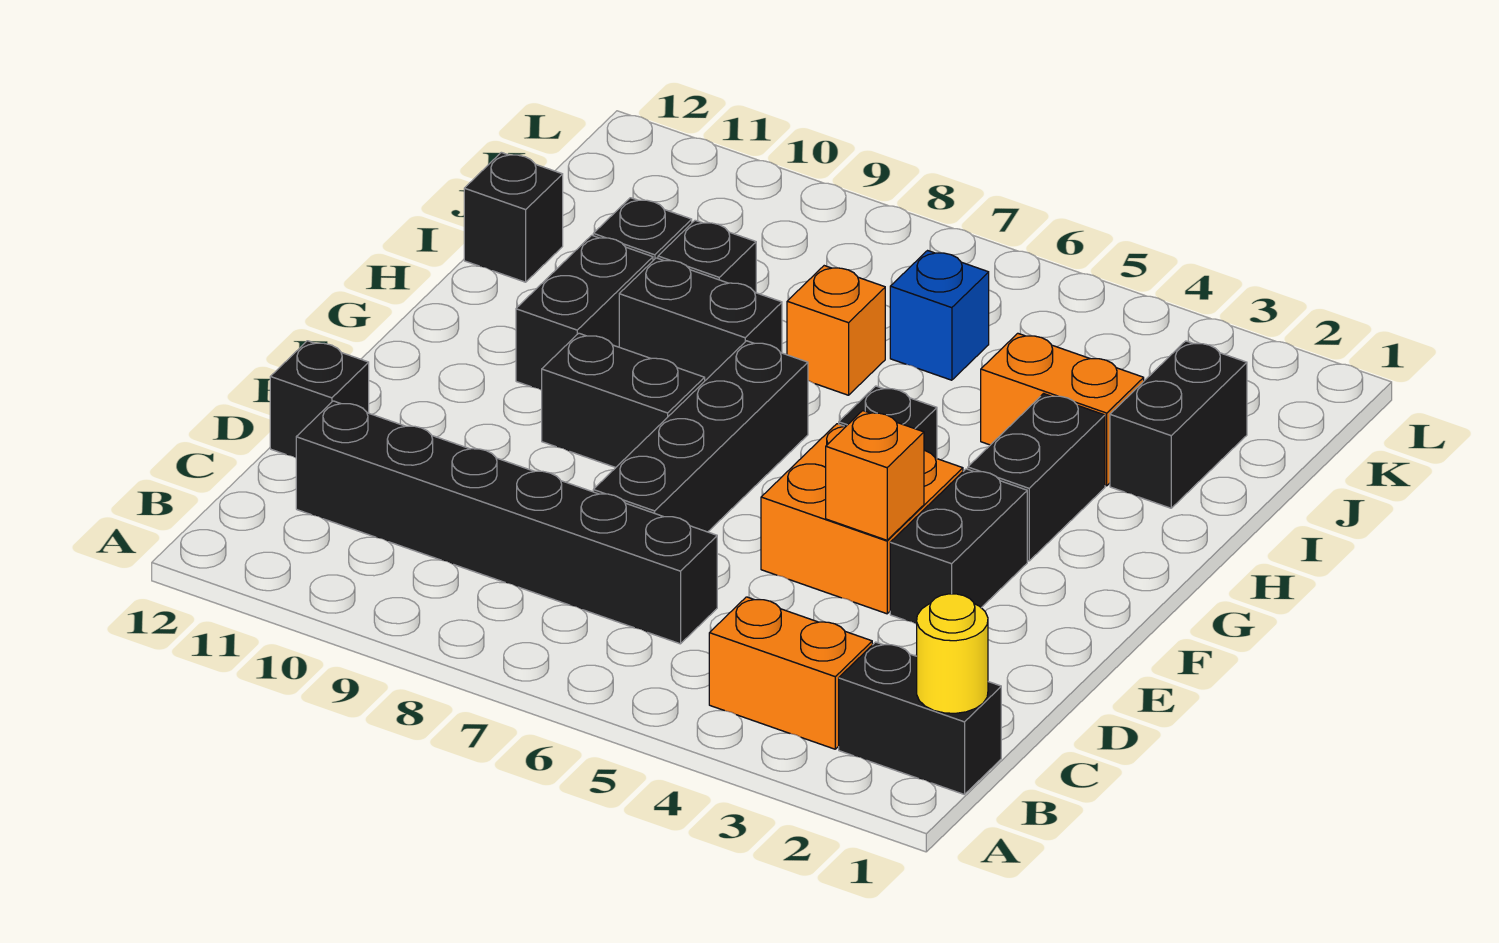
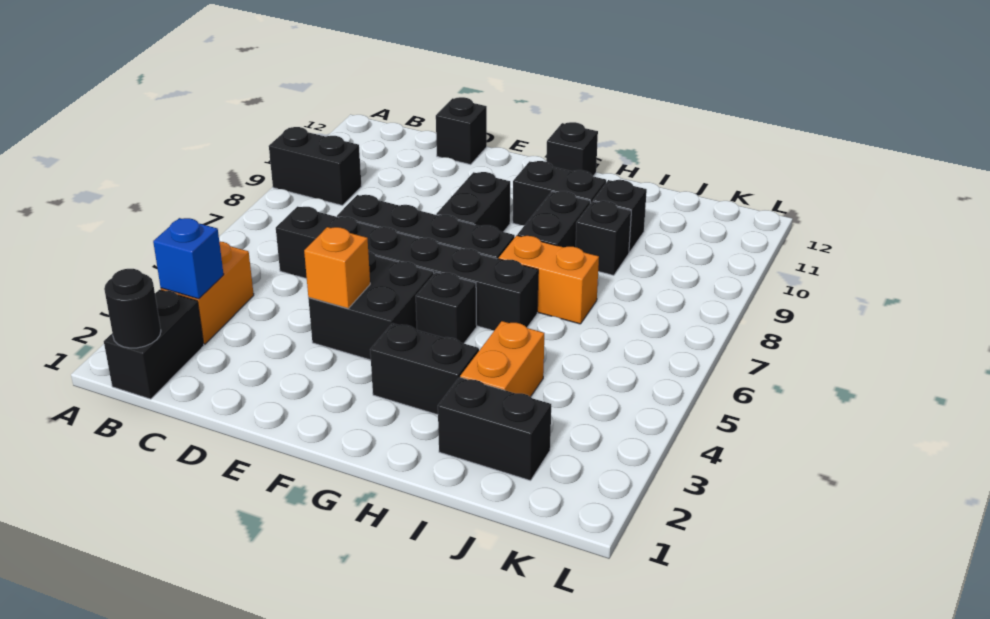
yellow round brick B1 level 2 -> black round brick B1 level 2
black brick C6:C11 level 1 -> black brick C6:H6 level 1
black brick E3:F3 level 1 -> black brick A9:B9 level 1
orange brick E4:F5 level 1 -> black brick E4:F5 level 1
orange brick I7 level 1 -> orange brick H7:I7 level 1
black brick I12 level 1 -> black brick G12 level 1
blue brick J6 level 1 -> blue brick B3 level 2

